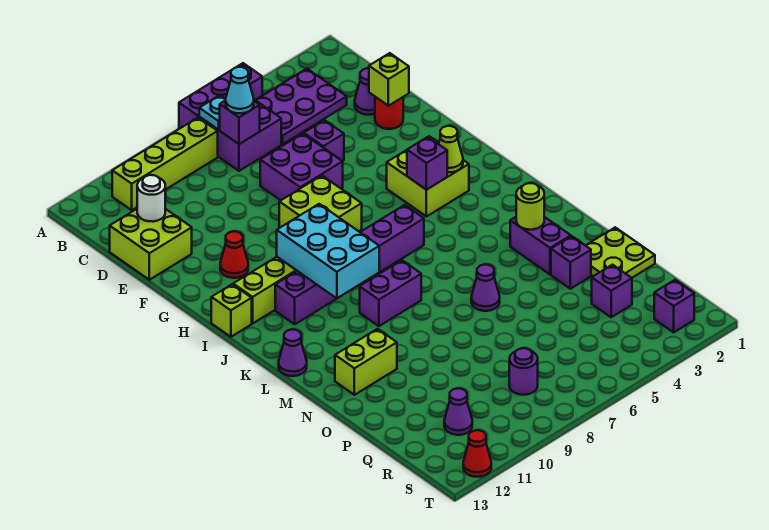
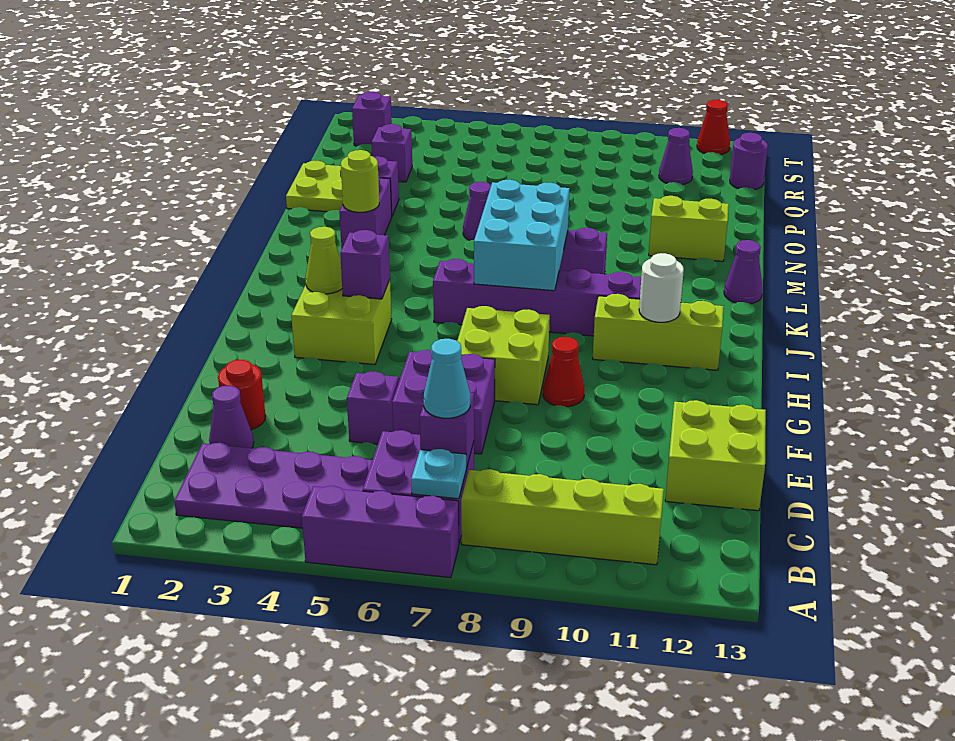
purple plate B3:C5 level 1 -> purple plate B2:C5 level 1
white round brick D12 level 2 -> white round brick I11 level 2
lime brick E2 level 2 -> none
red cone G11 level 1 -> red cone G9 level 1
cyan brick I9:K10 level 2 -> cyan brick J7:L8 level 2
lime brick I13 level 1 -> none
purple round brick R8 level 1 -> purple round brick R13 level 1

